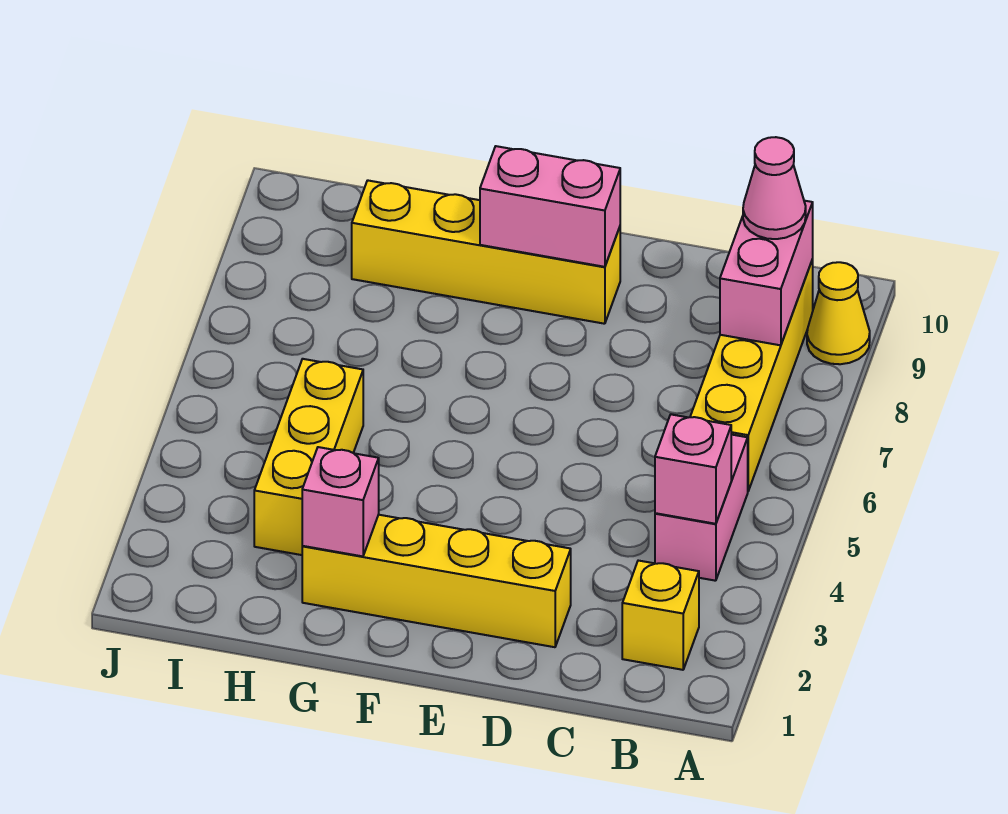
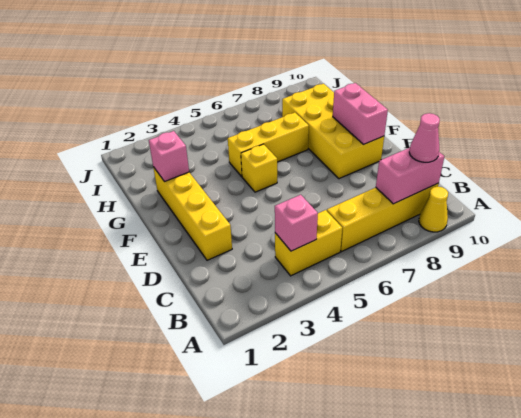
yellow brick B2 level 1 -> yellow brick F5 level 1
pink brick B4:B5 level 1 -> yellow brick B4:B5 level 1
yellow brick E9:H9 level 1 -> yellow brick E8:H9 level 1
yellow brick H3:H5 level 1 -> yellow brick G5:G7 level 1

